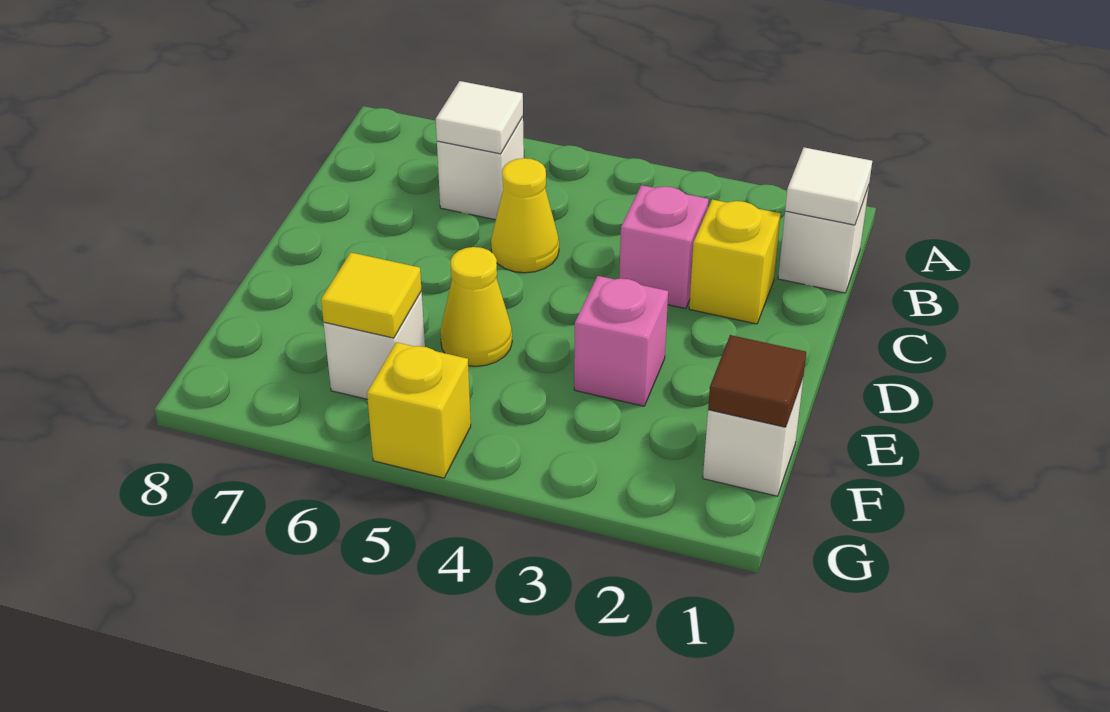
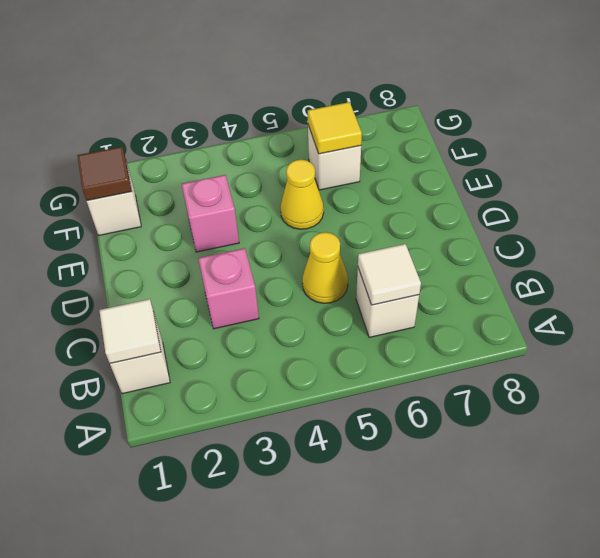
yellow brick C2 level 1 -> none
yellow brick G5 level 1 -> none

